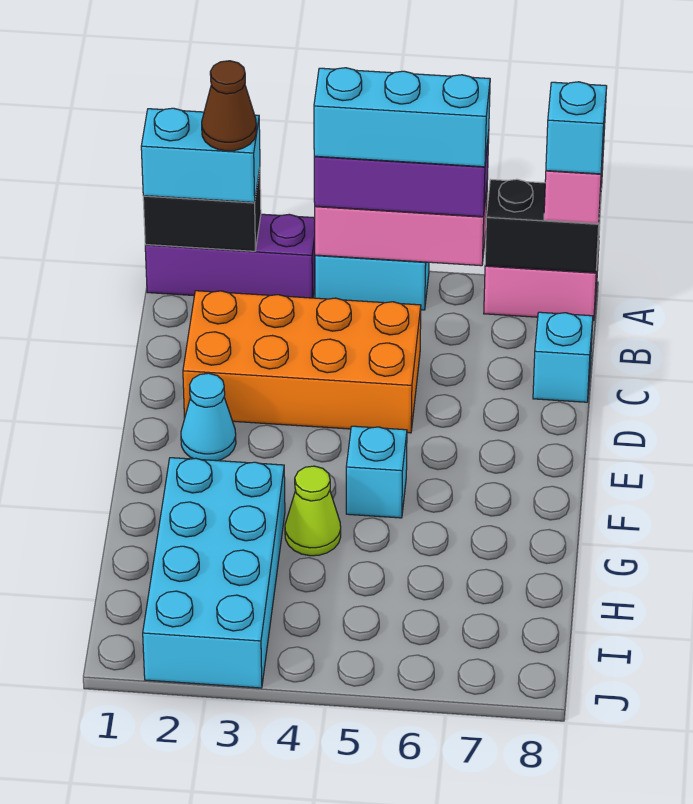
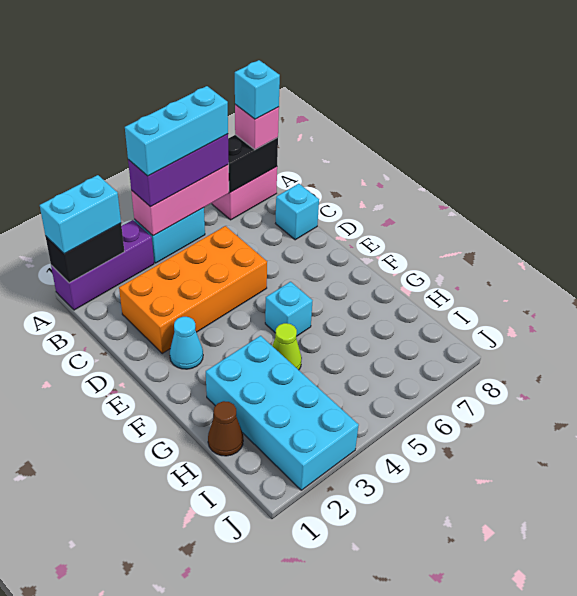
brown cone A2 level 4 -> brown cone H1 level 1

